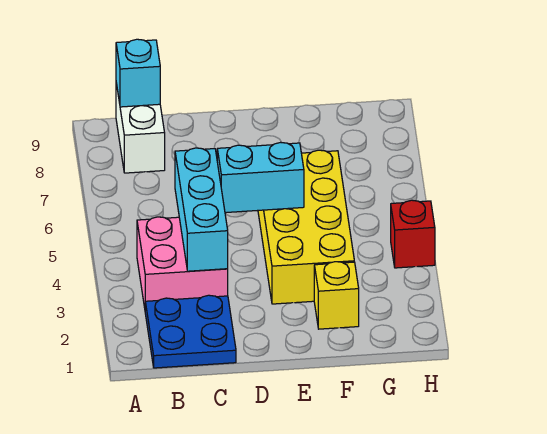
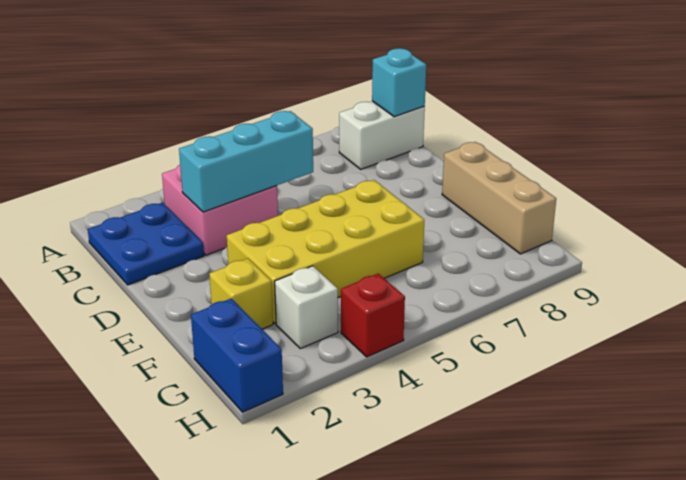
cyan brick D5:E5 level 2 -> none
none -> tan brick E9:G9 level 1
none -> blue brick G1:H1 level 1
none -> white brick G3 level 1

